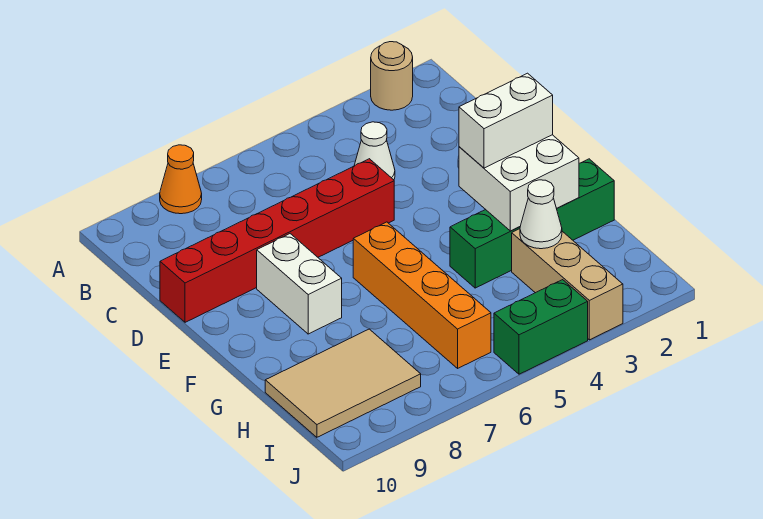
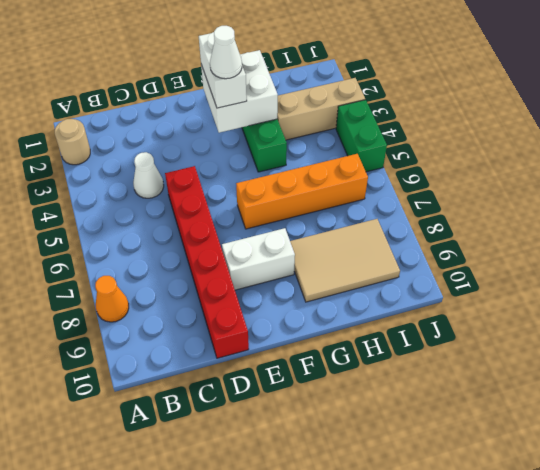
white cone H3 level 2 -> white cone F3 level 4
tan tile H8:I10 level 1 -> tan tile G8:I9 level 1

